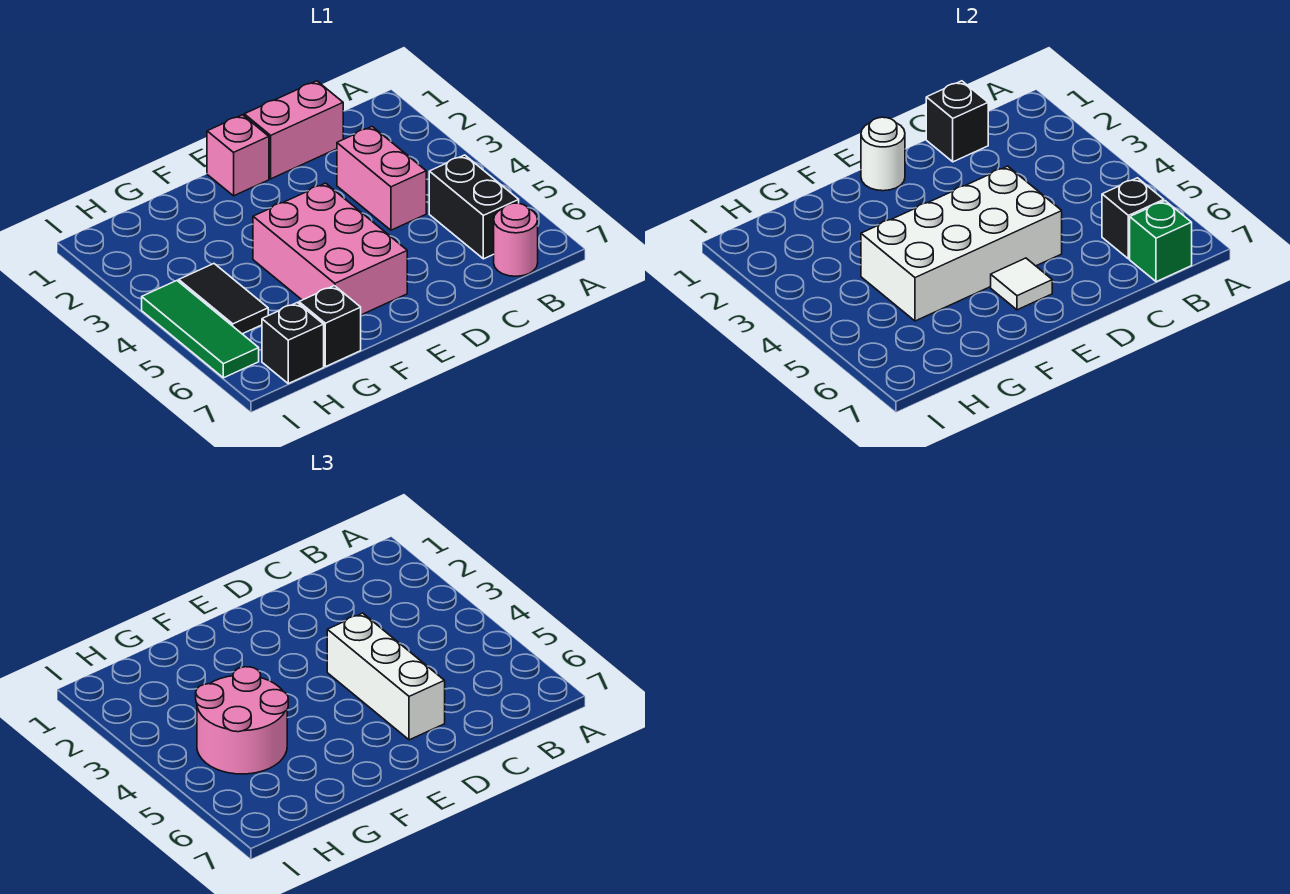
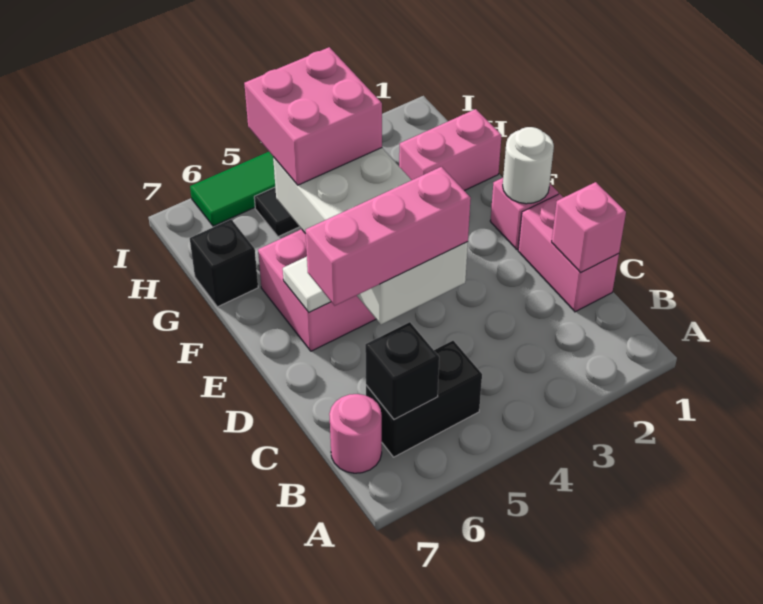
green brick B7 level 2 -> none
black brick C1 level 2 -> pink brick C1 level 2
pink brick C3:C4 level 1 -> pink brick G1:G2 level 1
white brick D4:D6 level 3 -> pink brick D4:D6 level 3
pink round brick G4:H5 level 3 -> pink brick G4:H5 level 3
black brick H7 level 1 -> none

